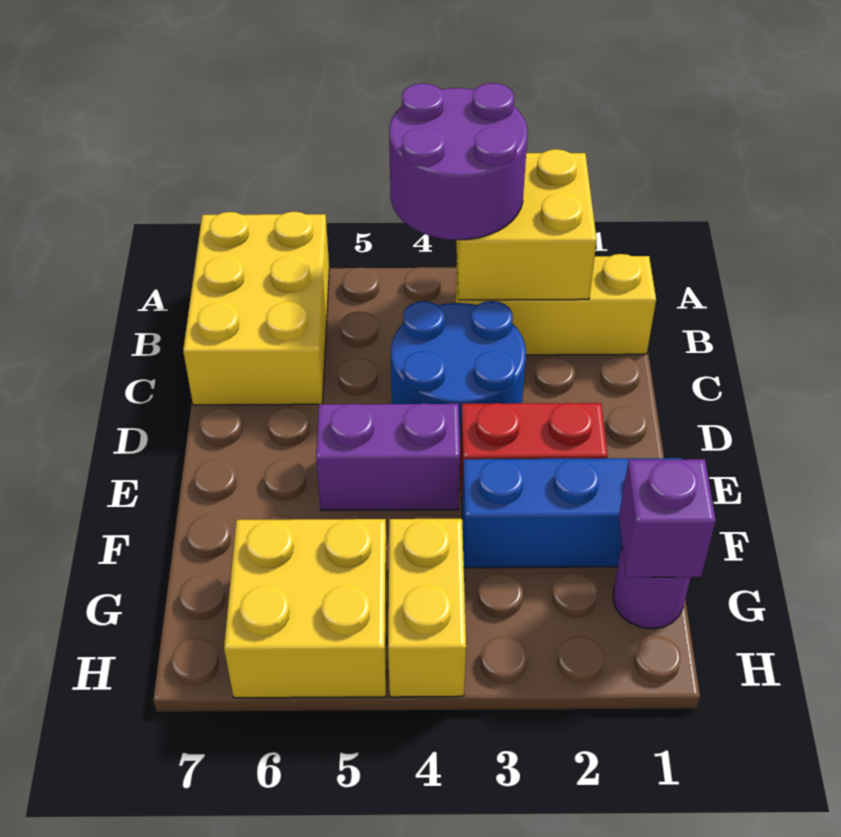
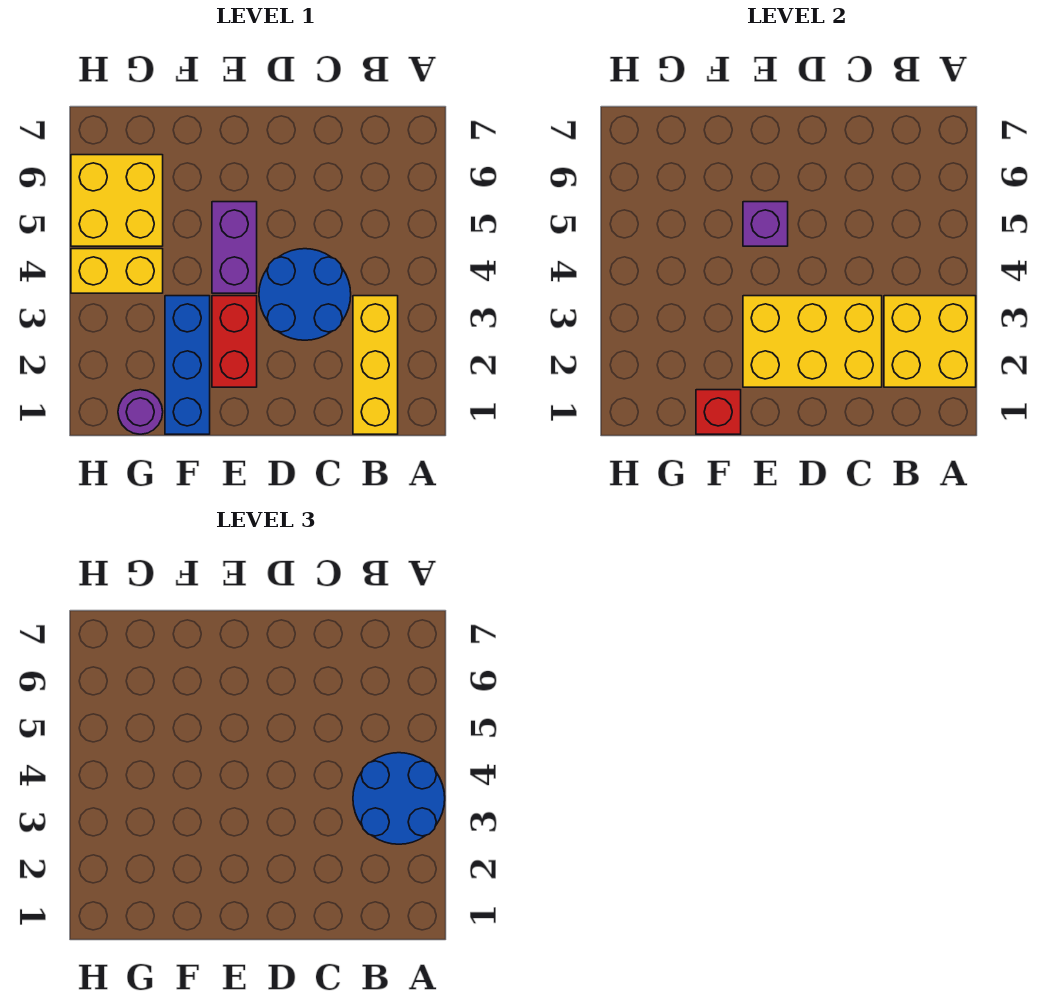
purple round brick A3:B4 level 3 -> blue round brick A3:B4 level 3
yellow brick A6:C7 level 1 -> yellow brick C2:E3 level 2
none -> red brick F1 level 2
purple brick G1 level 2 -> purple brick E5 level 2

